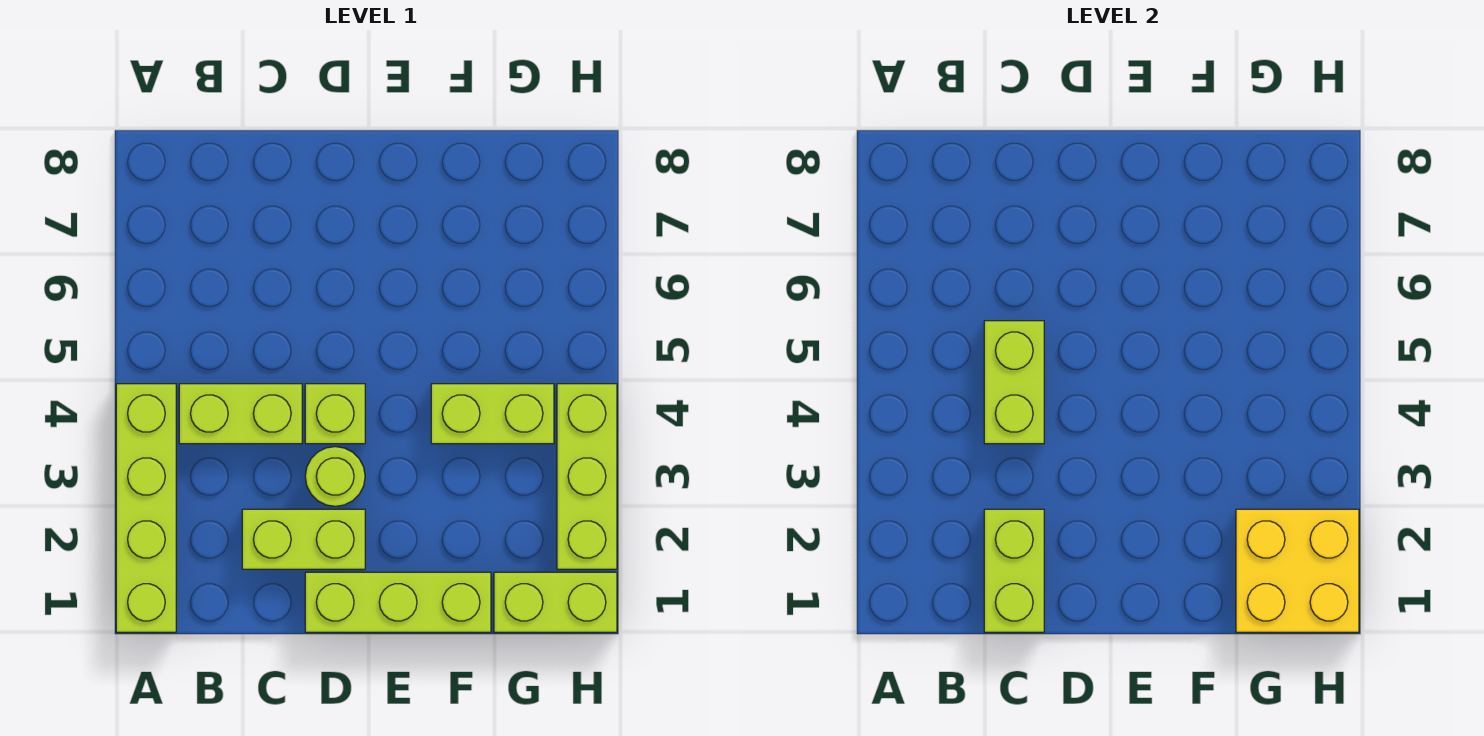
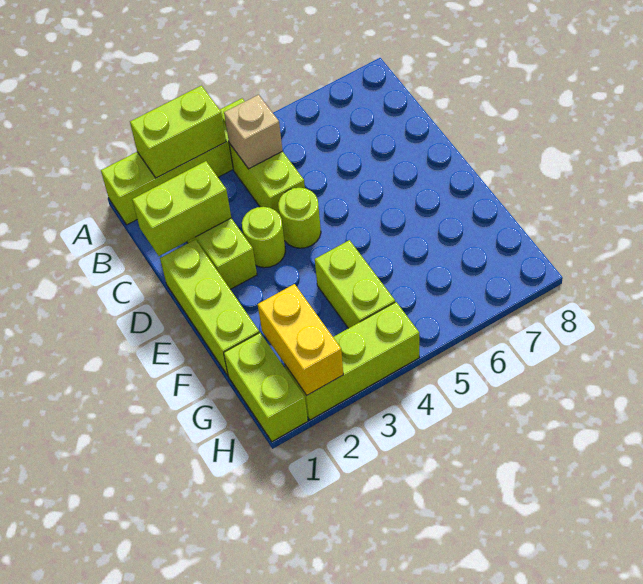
none -> tan brick B4 level 2
lime brick C4:C5 level 2 -> lime brick A2:A3 level 2
lime brick D4 level 1 -> lime round brick D4 level 1
yellow brick G1:H2 level 2 -> yellow brick G2:H2 level 2

